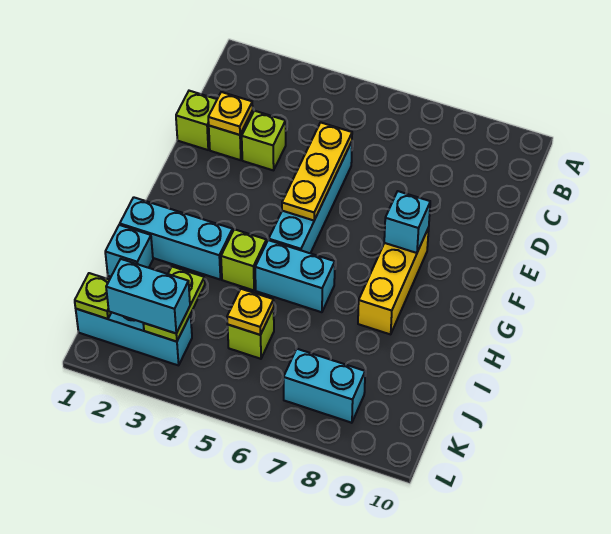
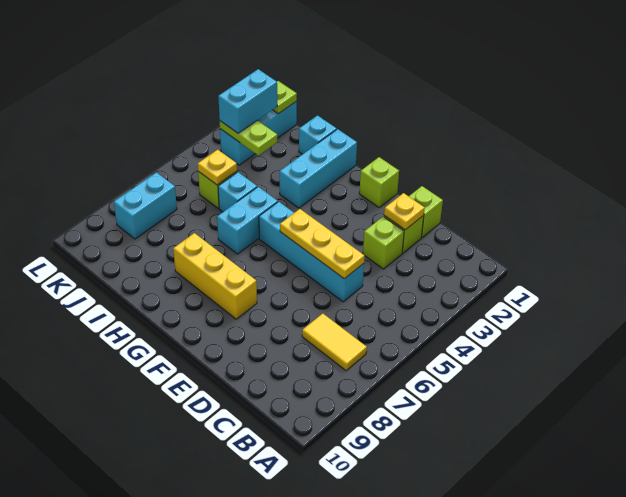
none -> yellow tile B7:C7 level 1
cyan brick F8 level 2 -> cyan brick I5 level 1
lime brick H4 level 1 -> lime brick F1 level 1

